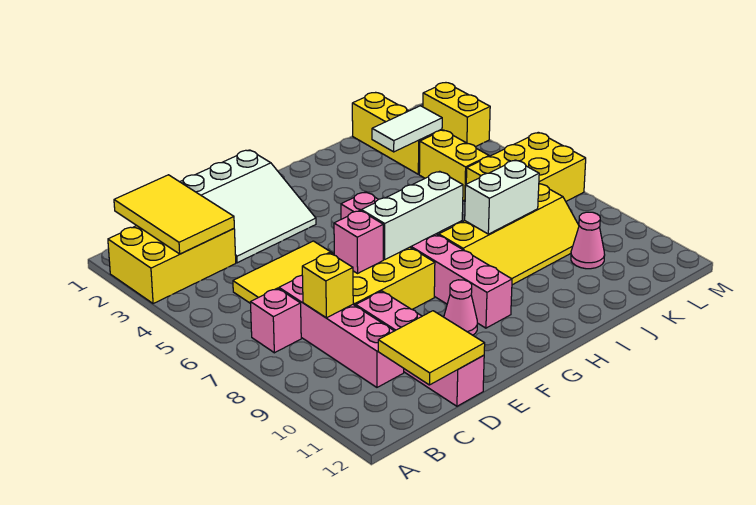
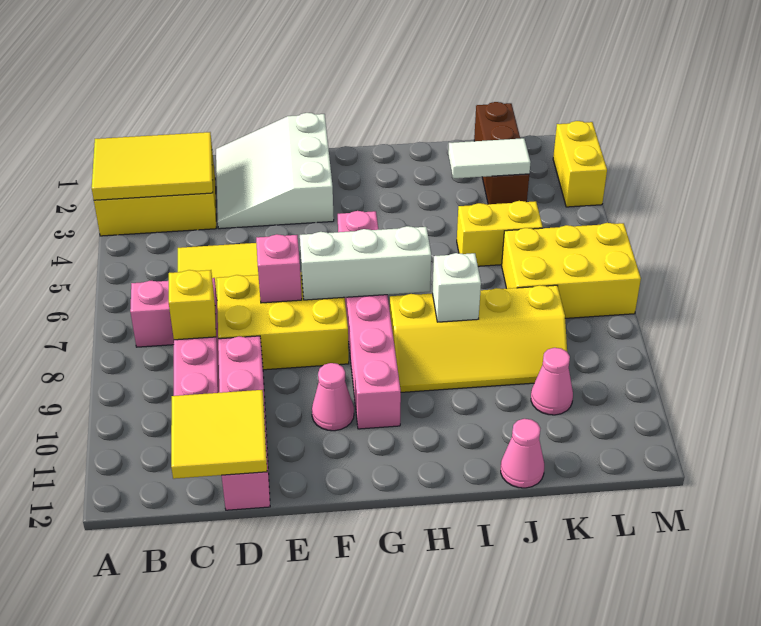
yellow tile B1:C3 level 2 -> yellow tile A2:C3 level 2
white slope D1:F3 level 1 top 1 -> white slope D1:F3 level 1 top F
white brick I8:J8 level 2 -> white brick I8 level 2
none -> pink cone J12 level 1
yellow brick K1:K3 level 1 -> brown brick K1:K3 level 1
yellow brick K4:K5 level 1 -> yellow brick J5:K5 level 1

